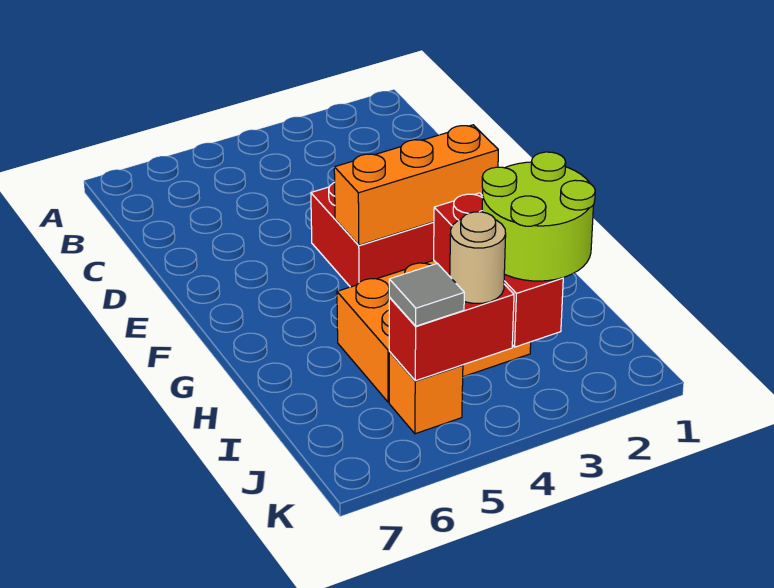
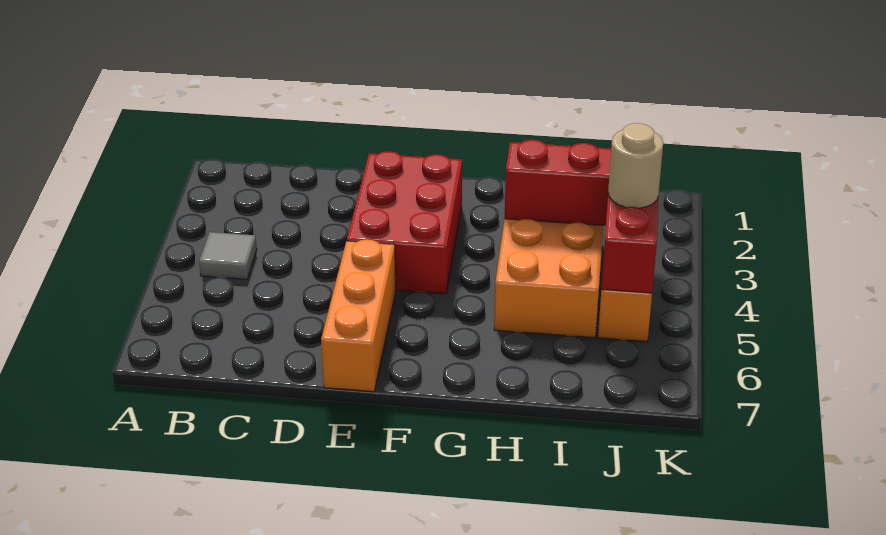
orange brick F2:F4 level 2 -> orange brick E5:E7 level 1
lime round brick I2:J3 level 3 -> none
grey tile J5 level 3 -> grey tile B4 level 1

